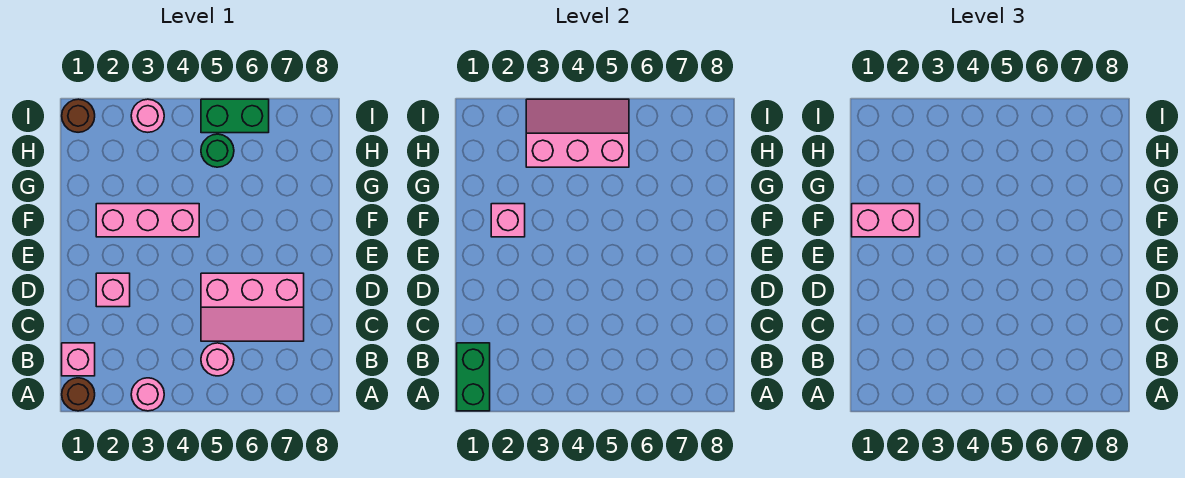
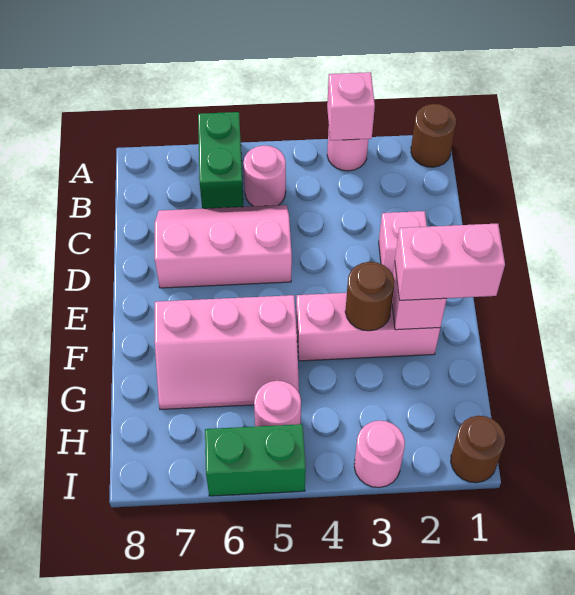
green brick A1:B1 level 2 -> green brick A6:B6 level 1
pink brick B1 level 1 -> pink brick A3 level 2
none -> brown round brick F3 level 2
pink slope H3:I5 level 2 top H -> pink slope F5:G7 level 1 top F
green round brick H5 level 1 -> pink round brick H5 level 1

